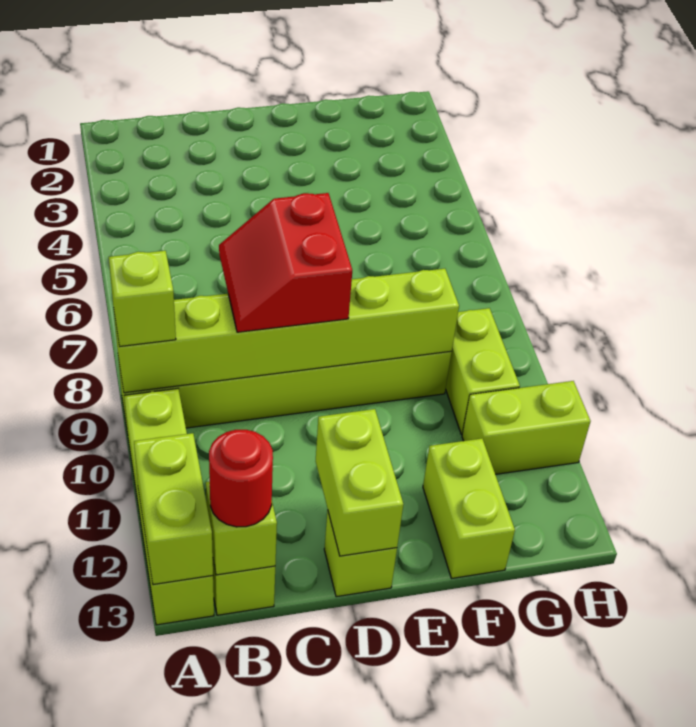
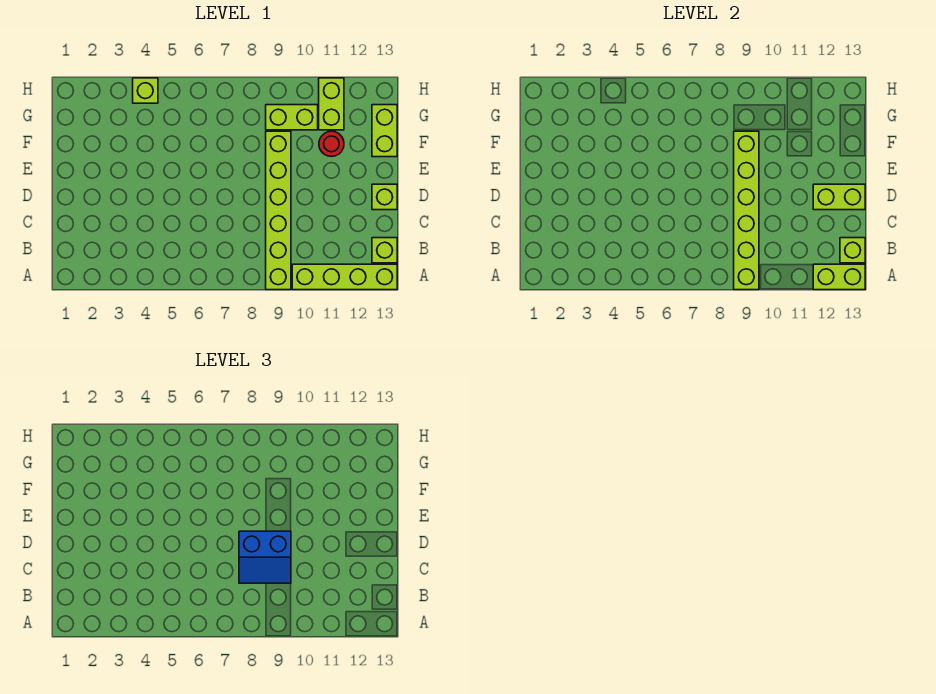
lime brick A9 level 3 -> lime brick H4 level 1
red round brick B13 level 3 -> red round brick F11 level 1
red slope C8:D9 level 3 top D -> blue slope C8:D9 level 3 top D
lime brick F12:F13 level 1 -> lime brick F13:G13 level 1

